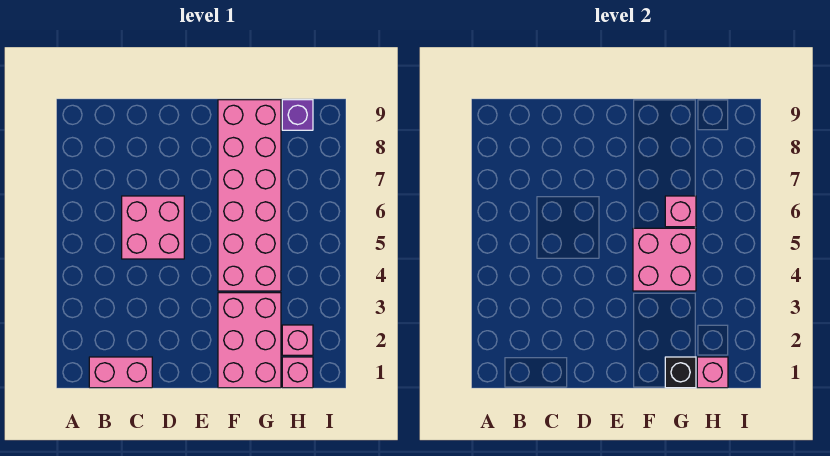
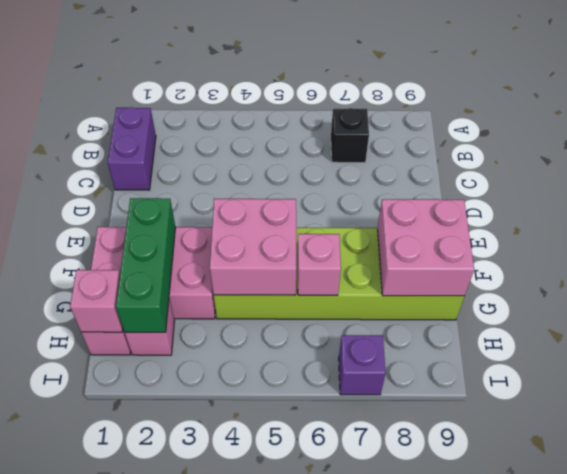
pink brick B1:C1 level 1 -> purple brick B1:C1 level 1
pink brick C5:D6 level 1 -> pink brick F8:G9 level 2
none -> green brick F2:H2 level 2
pink brick F4:G9 level 1 -> lime brick F4:G9 level 1
black brick G1 level 2 -> black brick B7 level 1
purple brick H9 level 1 -> purple brick I7 level 1

